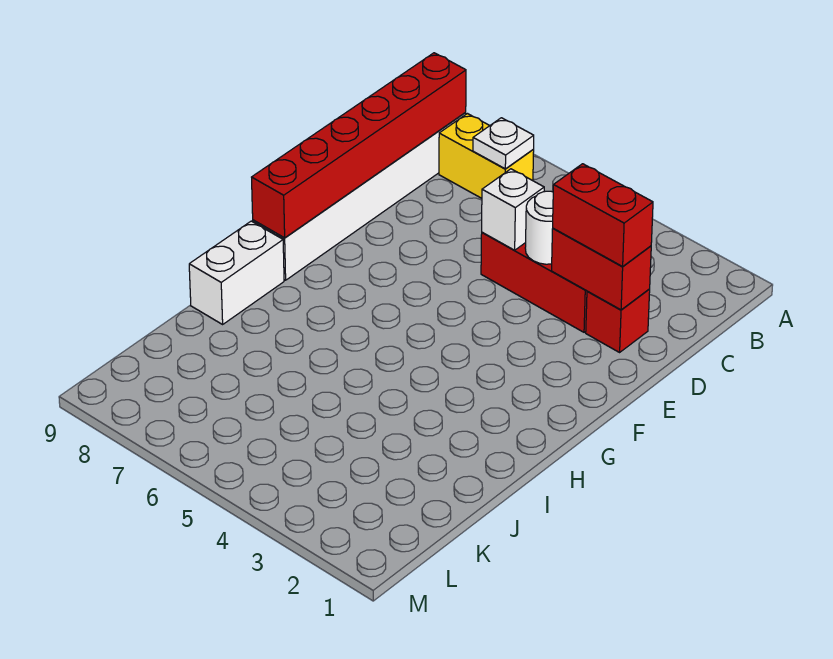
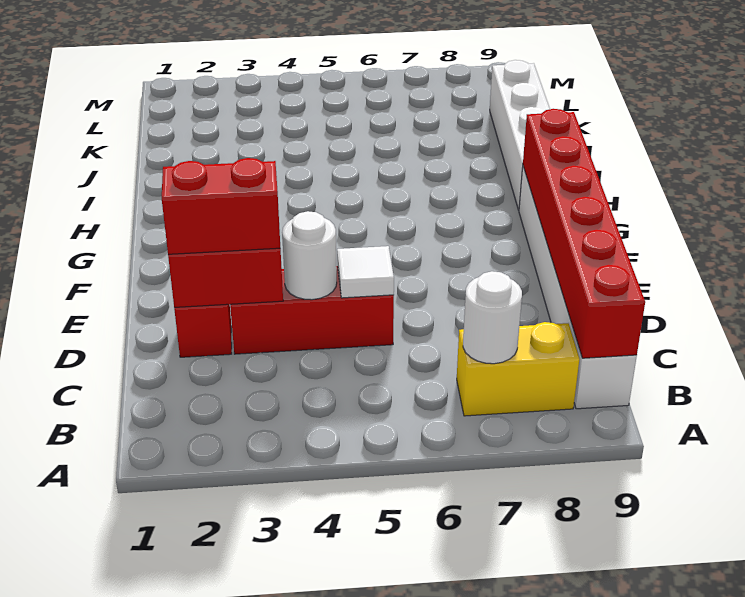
white plate B7 level 2 -> white round brick B7 level 2
white brick D5 level 2 -> white tile D5 level 2
white brick H9:I9 level 1 -> white brick H9:K9 level 1

